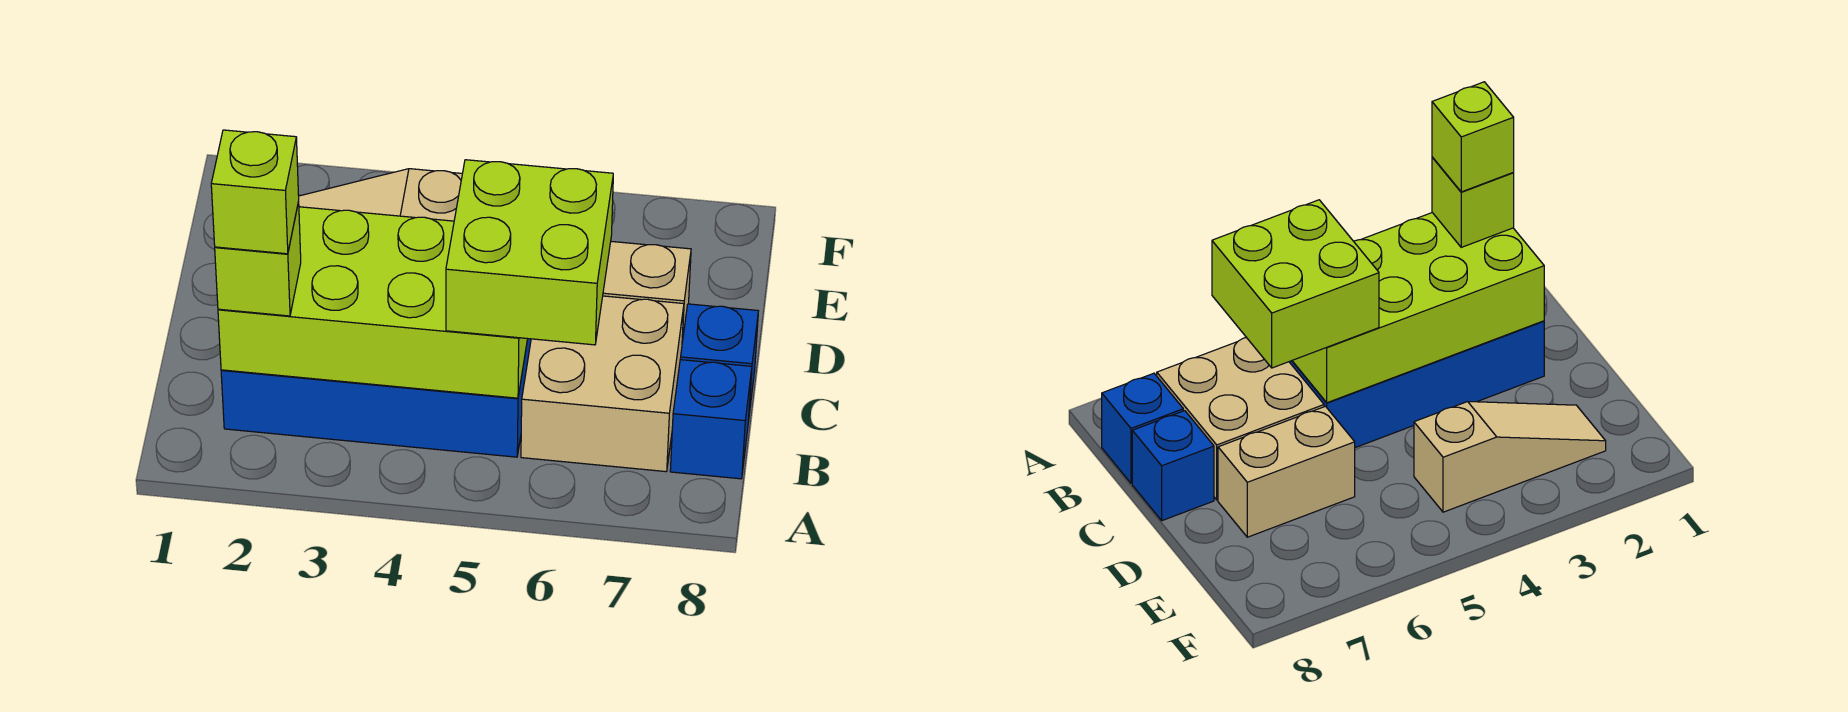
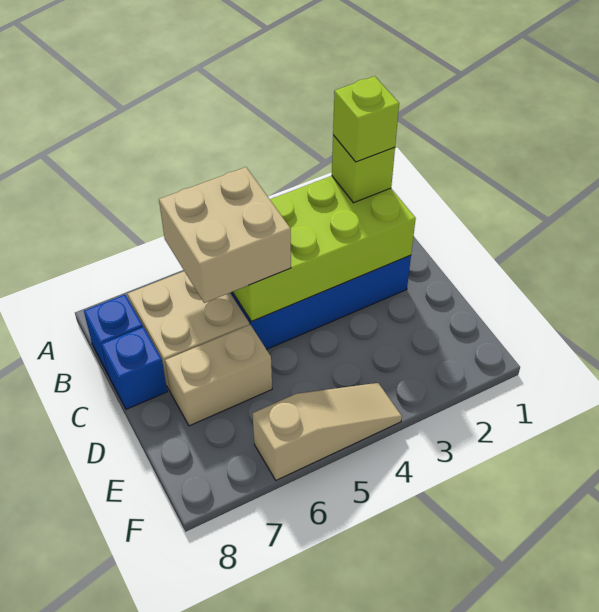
lime brick B5:C6 level 3 -> tan brick B5:C6 level 3
tan slope E2:E4 level 1 top 4 -> tan slope F4:F6 level 1 top 6

